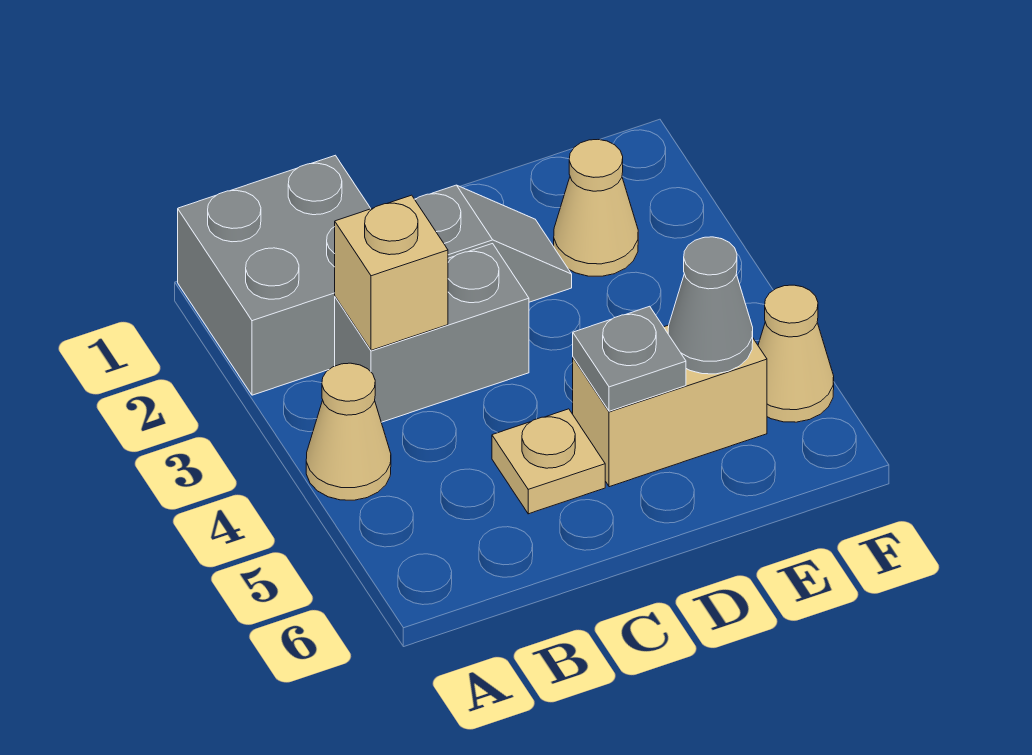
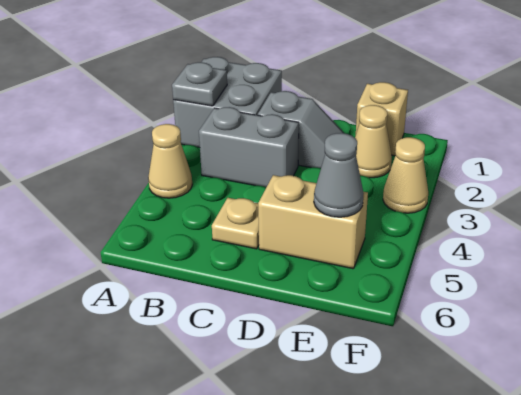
tan brick B3 level 2 -> tan brick E1 level 1
grey plate D5 level 2 -> grey plate A2 level 2
tan cone F5 level 1 -> tan cone F3 level 1

